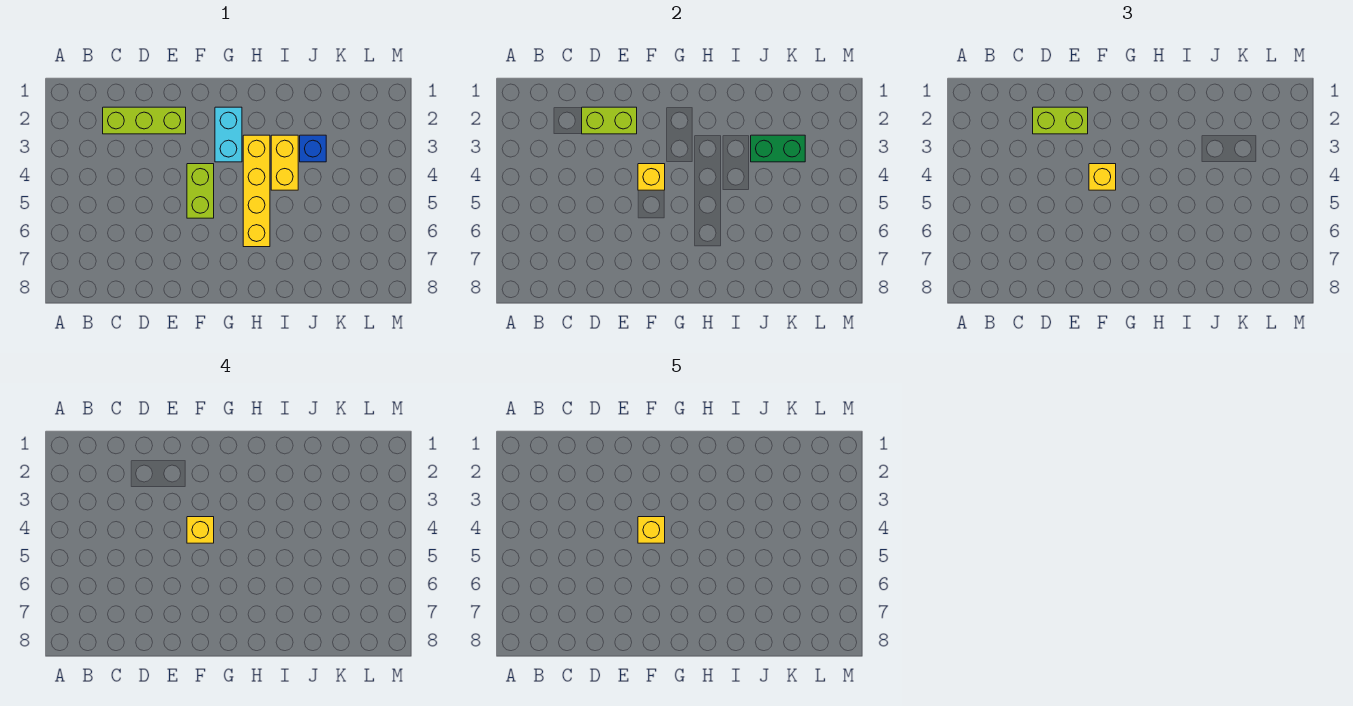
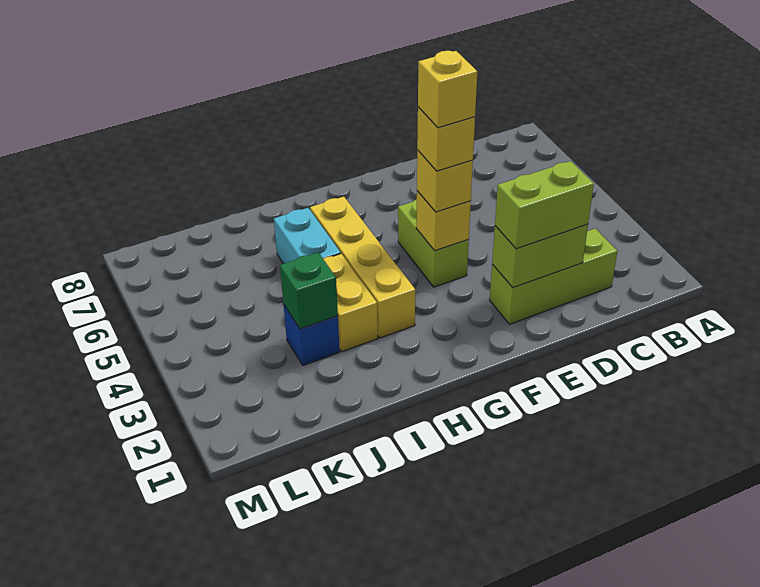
cyan brick G2:G3 level 1 -> cyan brick I5:I6 level 1
green brick J3:K3 level 2 -> green brick J3 level 2

